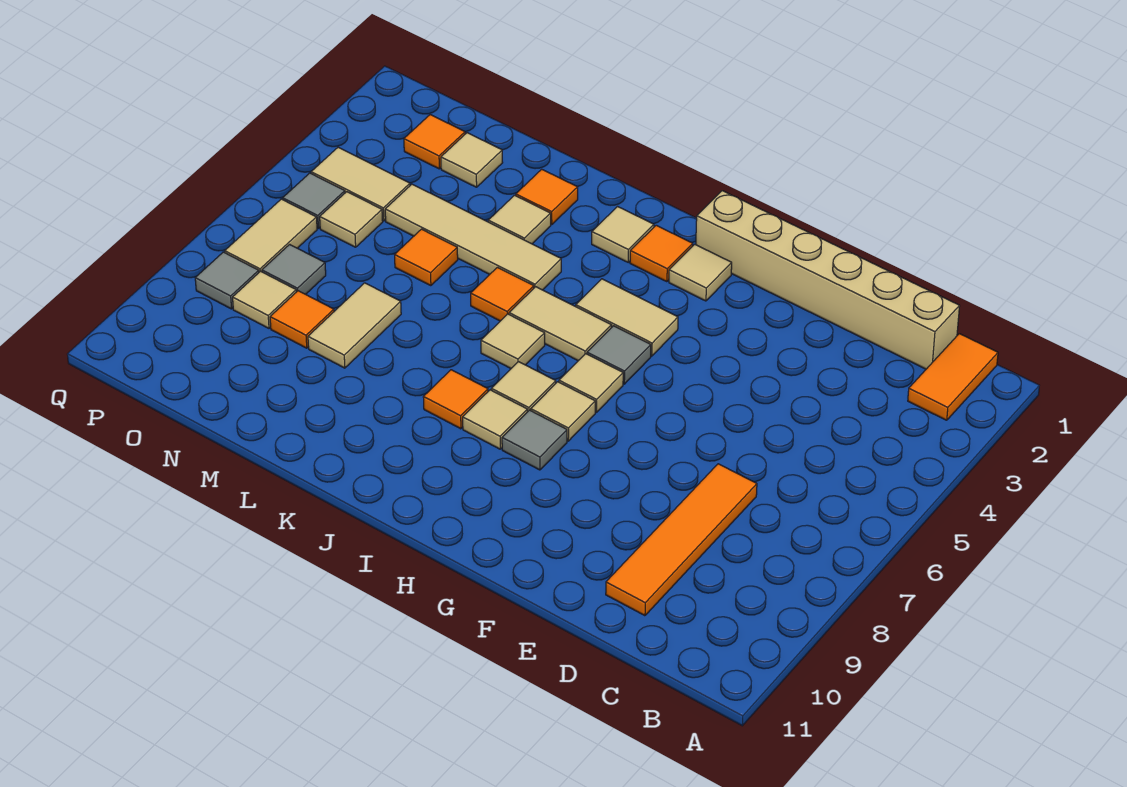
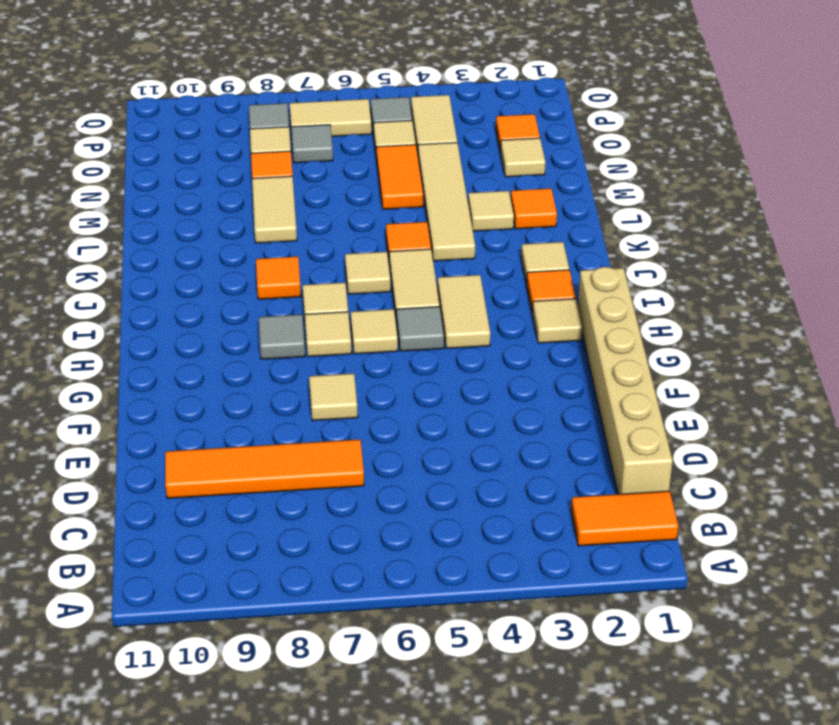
tan tile I8 level 1 -> tan tile F7 level 1
orange tile M5 level 1 -> orange tile M5:N5 level 1
tan tile M7:M8 level 1 -> tan tile L8:M8 level 1

